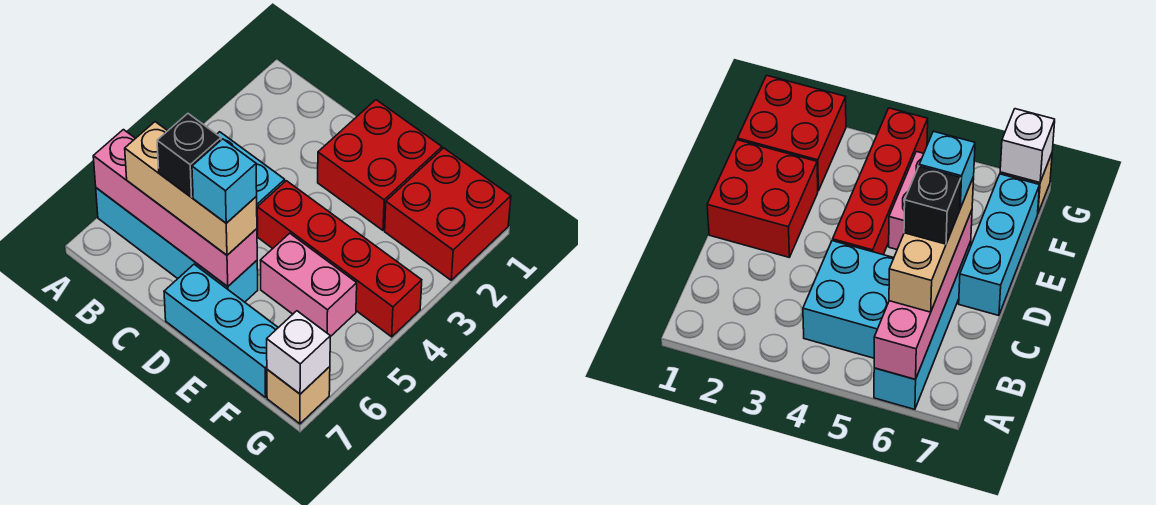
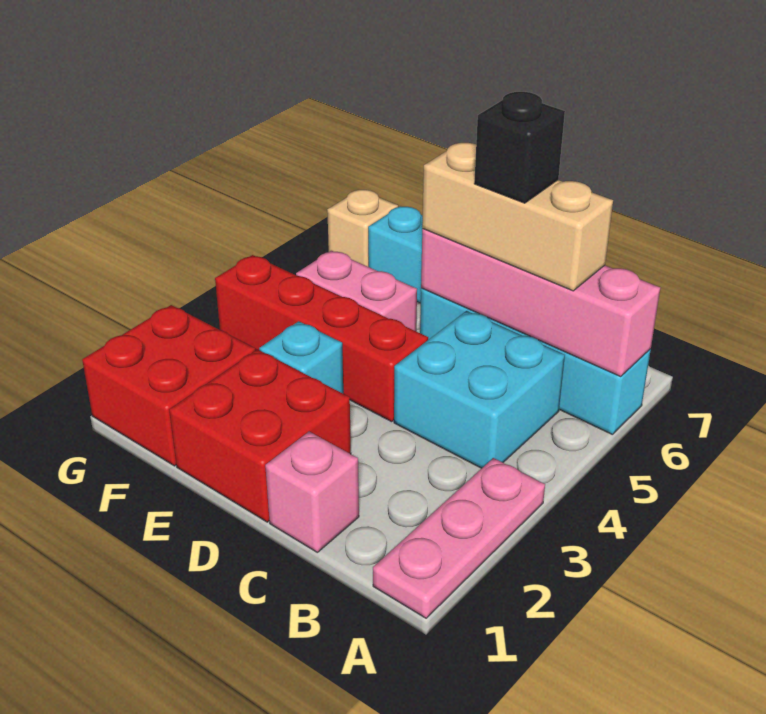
none -> pink plate A1:A3 level 1
none -> pink brick C1 level 1
cyan brick D6 level 4 -> cyan brick E3 level 1
white brick G7 level 2 -> none

